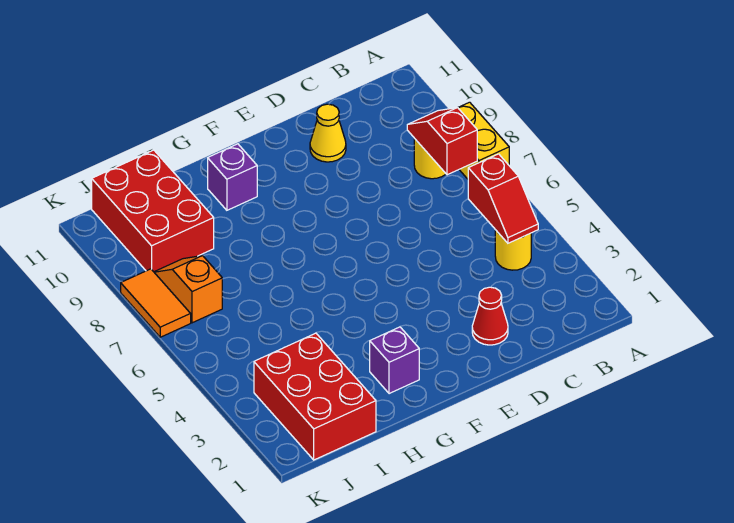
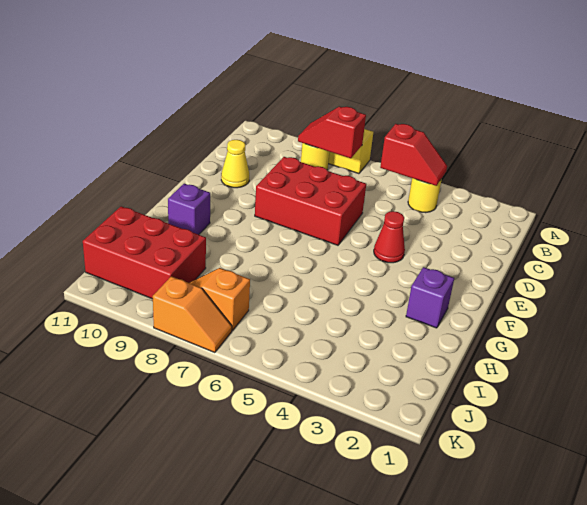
red cone D2 level 1 -> red cone E4 level 1
red brick I1:J3 level 1 -> red brick D6:E8 level 1
orange tile K7:K8 level 1 -> orange slope K7:K8 level 1 top 8

